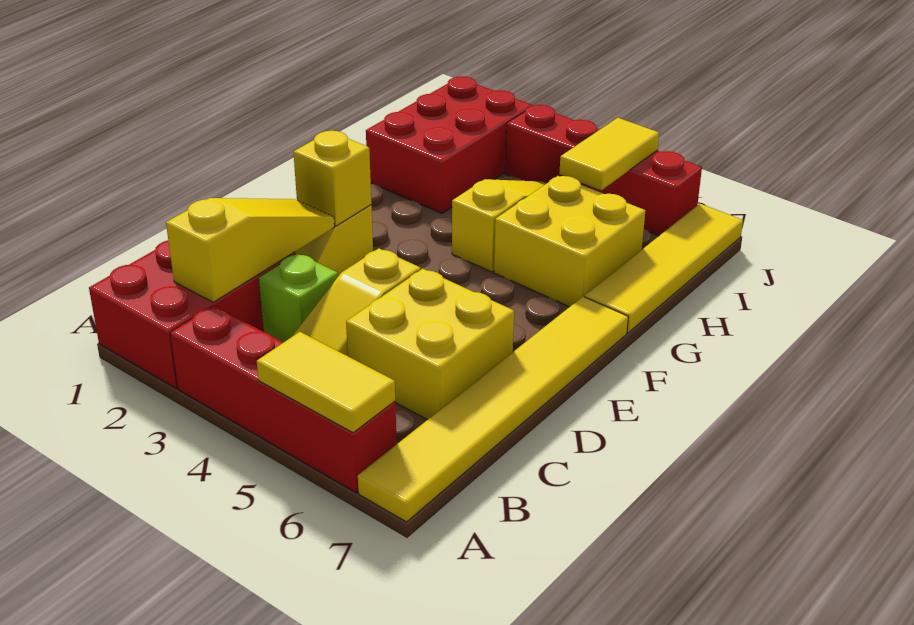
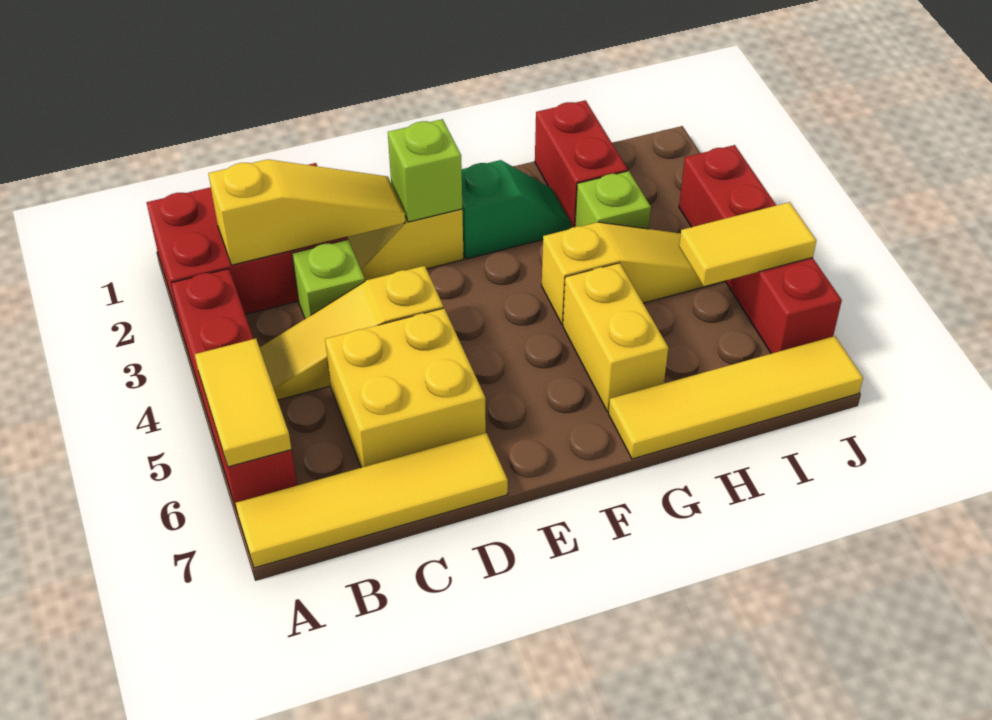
yellow tile A7:F7 level 1 -> yellow tile A7:D7 level 1
yellow brick E2 level 2 -> lime brick E2 level 2
none -> green slope F2:G2 level 1 top F
yellow brick G5:H6 level 1 -> yellow brick G5:G6 level 1
red brick H1:J2 level 1 -> red brick H1:H2 level 1
none -> lime brick H3 level 1

